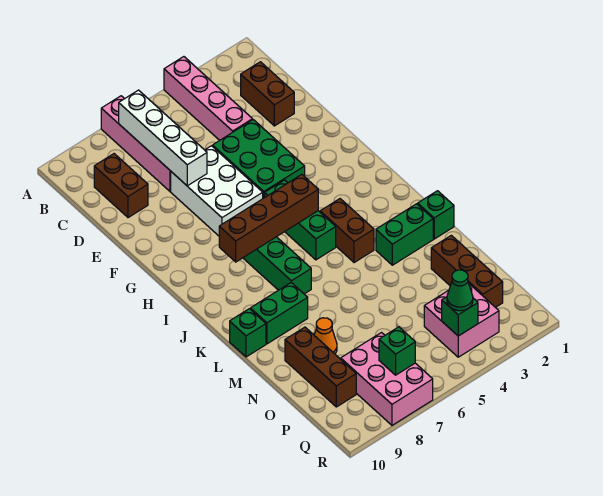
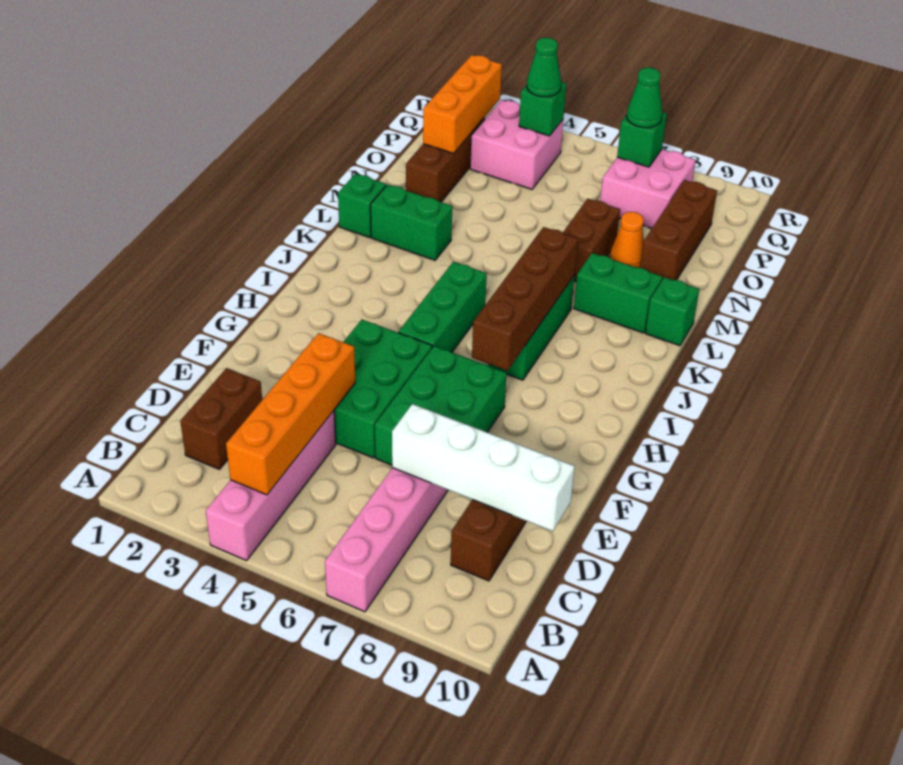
none -> orange brick B4:E4 level 2
white brick B7:E7 level 2 -> white brick D7:D10 level 2
white brick E6:G7 level 1 -> green brick E6:G7 level 1
brown brick I5:I8 level 2 -> brown brick H7:K7 level 2
brown brick J4:K4 level 1 -> brown brick M7:N7 level 1
none -> orange brick O2:Q2 level 2
pink brick P7:R8 level 1 -> pink brick P7:Q8 level 1
none -> green cone Q7 level 3

